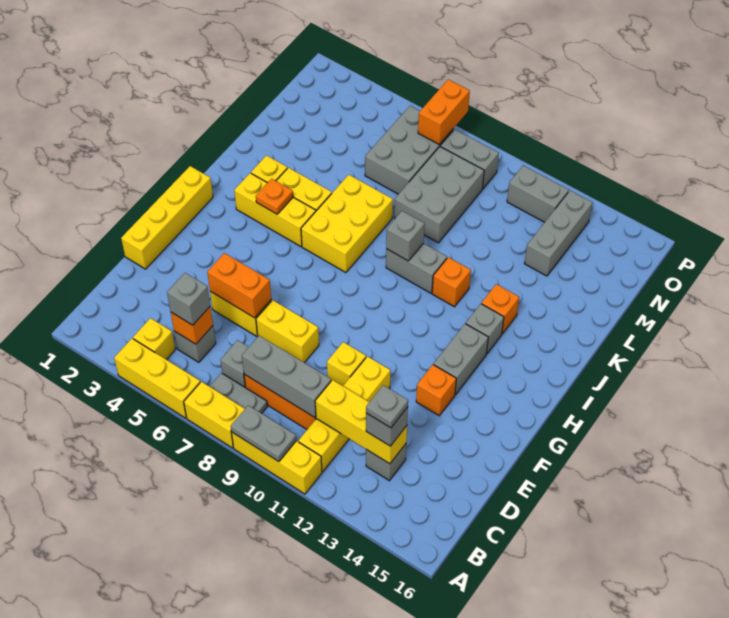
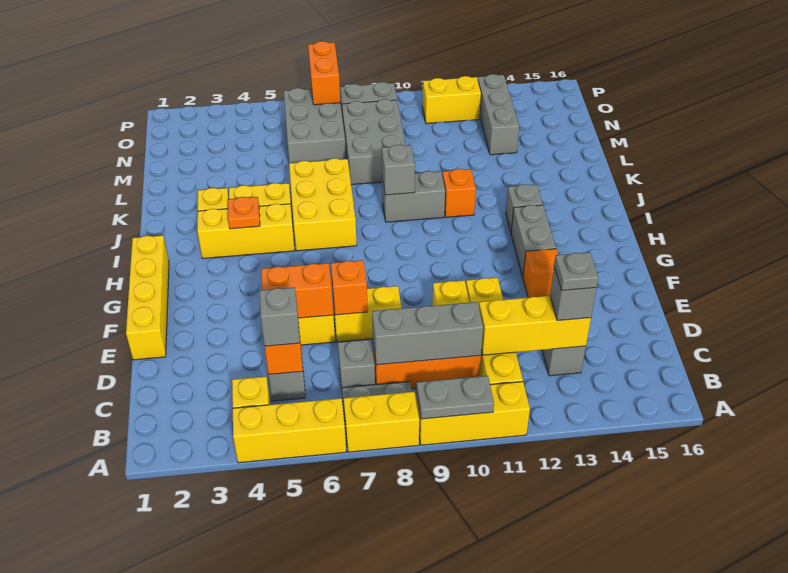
orange brick J13 level 1 -> orange brick E7 level 2
grey brick O11:O12 level 1 -> yellow brick O11:O12 level 1

